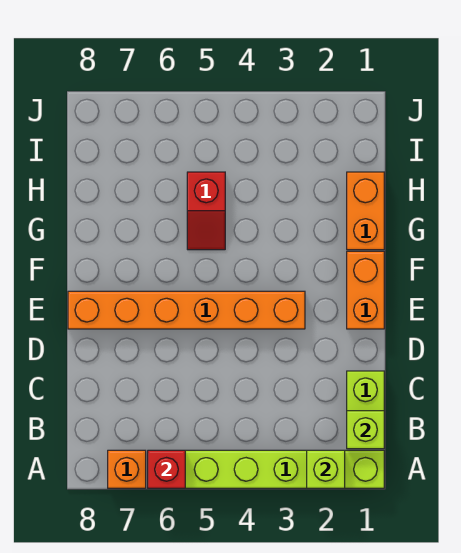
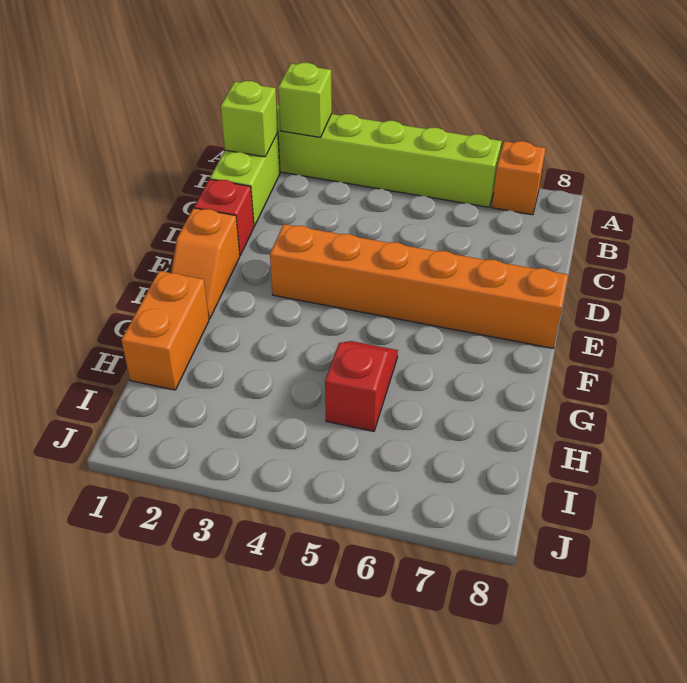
red brick A6 level 2 -> red brick D1 level 1
orange brick E1:F1 level 1 -> orange slope E1:F1 level 1 top E

